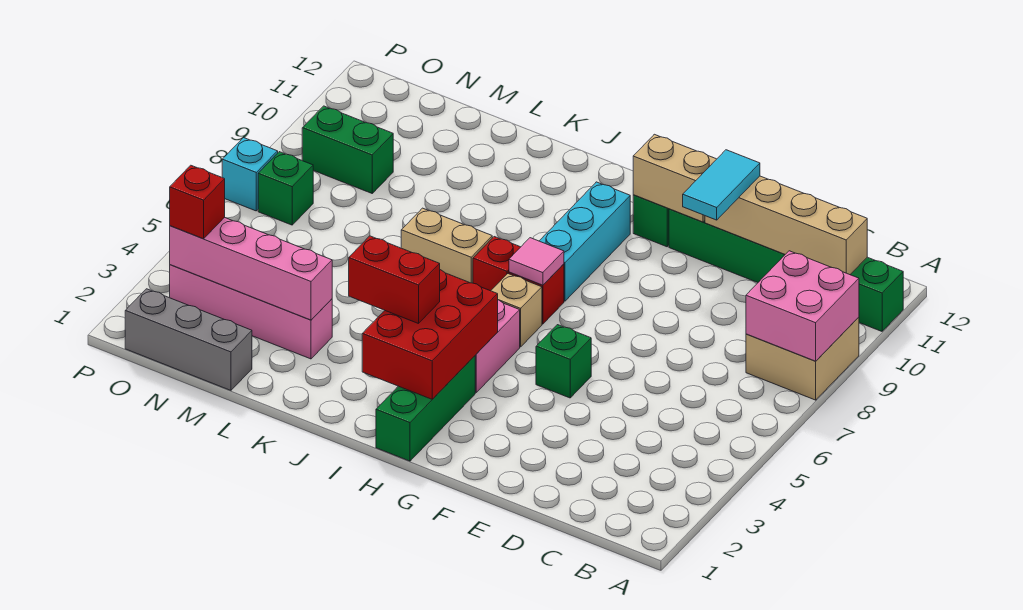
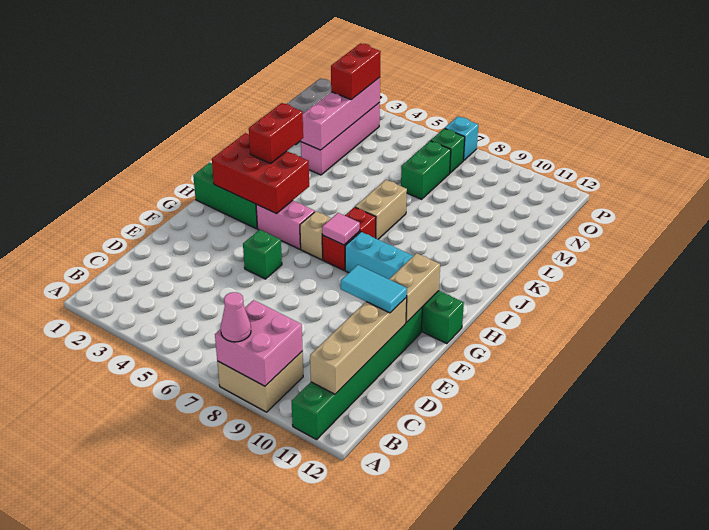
none -> pink cone A8 level 3
green brick N9:O9 level 1 -> green brick M7:N7 level 1
red brick O3 level 3 -> red brick N3:O3 level 3

